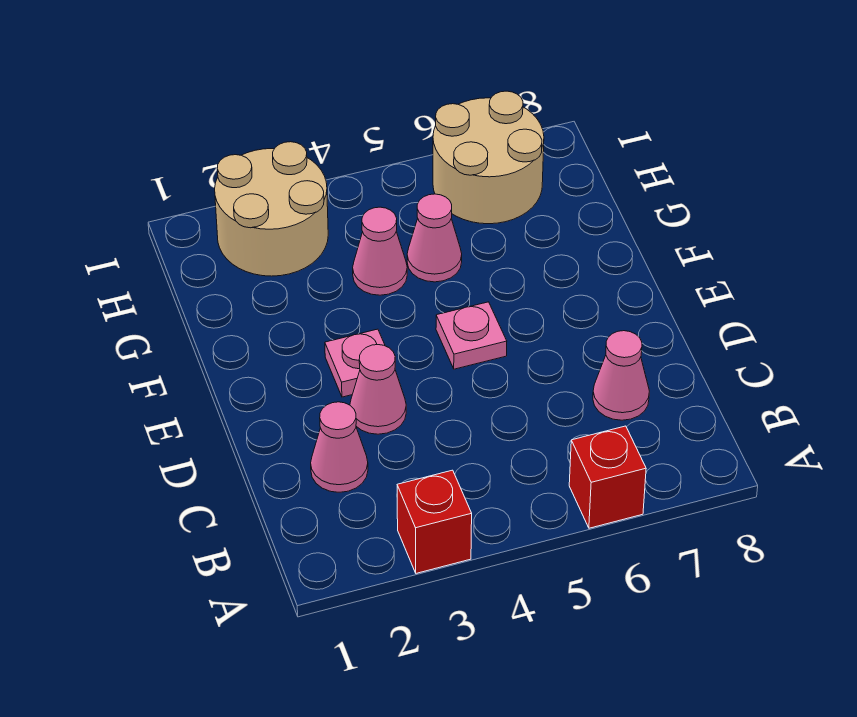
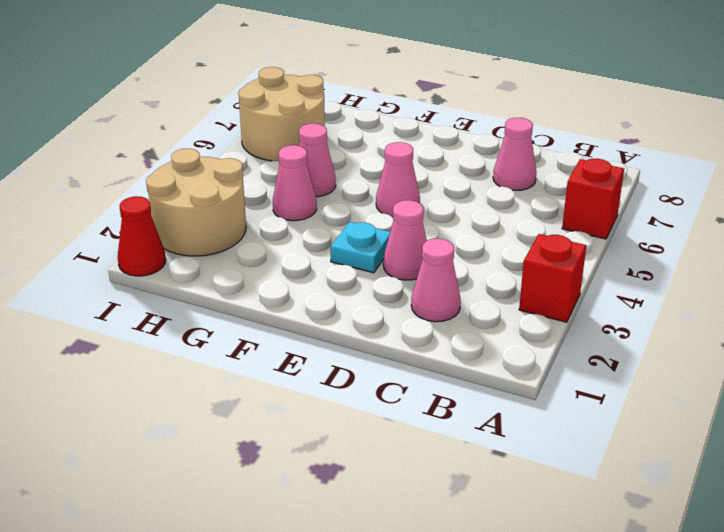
pink plate E3 level 1 -> cyan plate E3 level 1
pink plate E5 level 1 -> pink cone E5 level 1
none -> red cone I1 level 1

